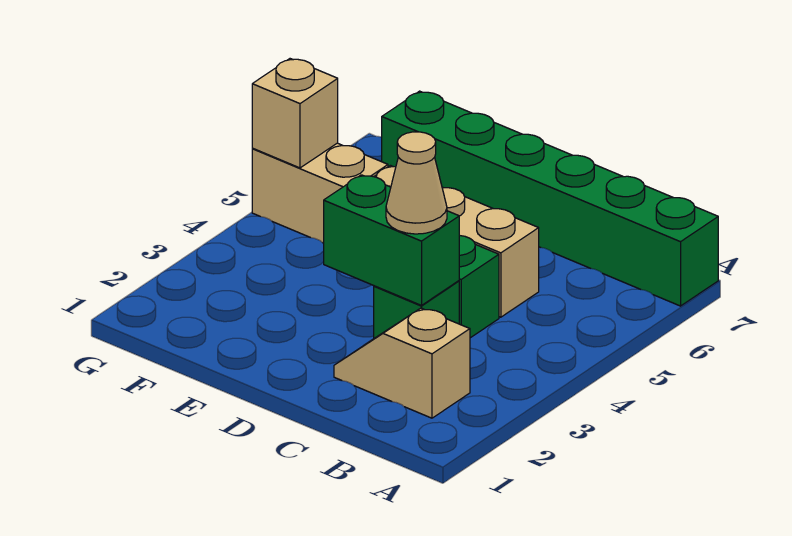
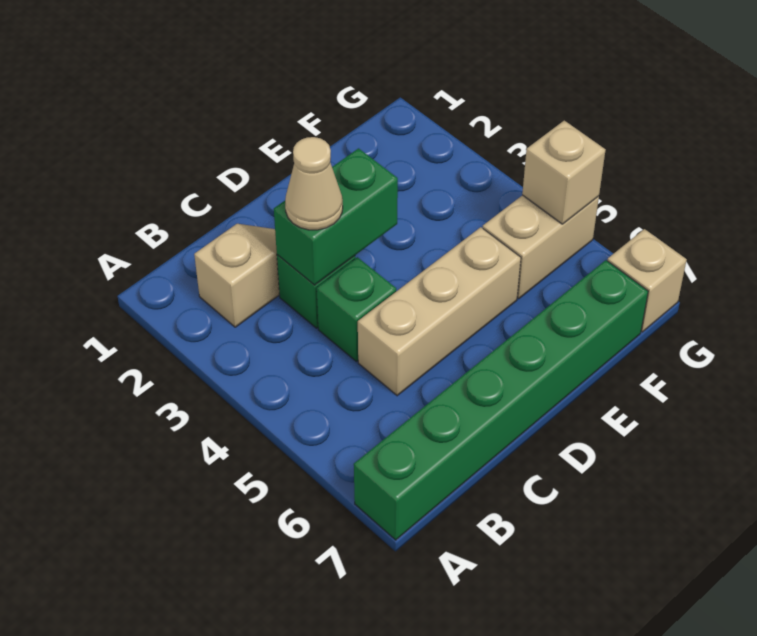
none -> tan brick G7 level 1

